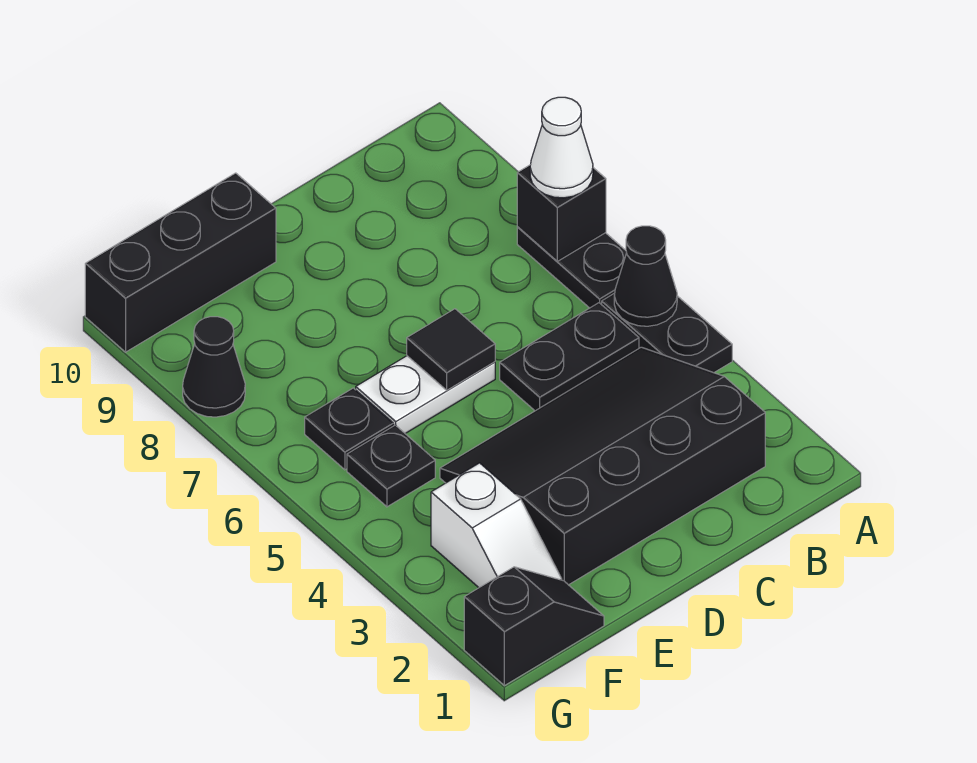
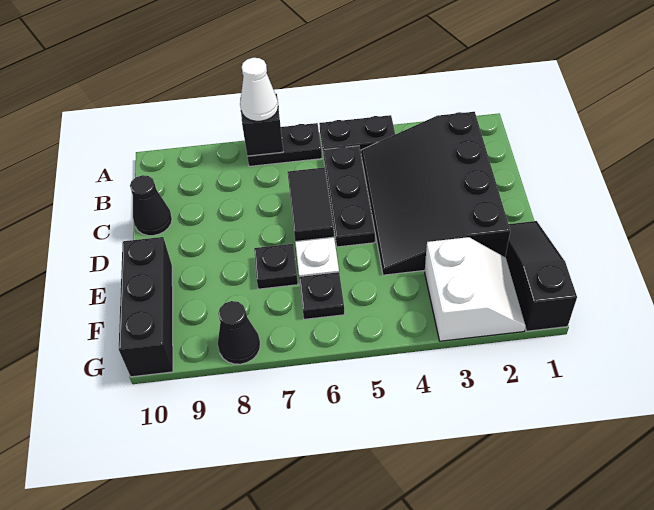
black cone A5 level 2 -> black cone C10 level 1
black plate B5:C5 level 1 -> black plate B5:D5 level 1
black tile D6 level 2 -> black tile C6:D6 level 2
black slope F1:G1 level 1 top G -> black slope E1:G1 level 1 top G
white slope F2:F3 level 1 top 3 -> white slope F2:G3 level 1 top 3
black plate F5 level 1 -> black plate E7 level 1

